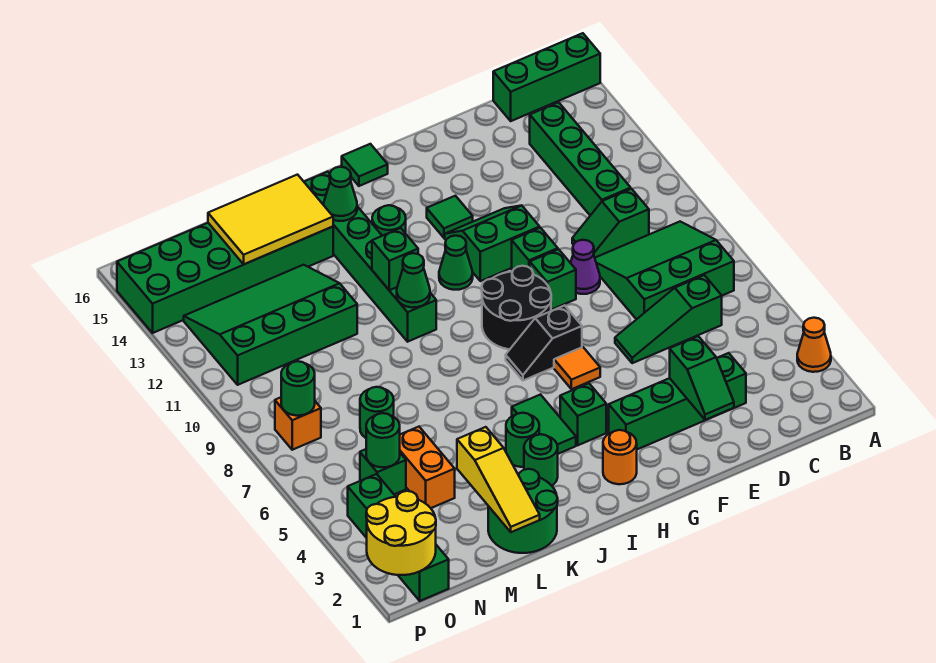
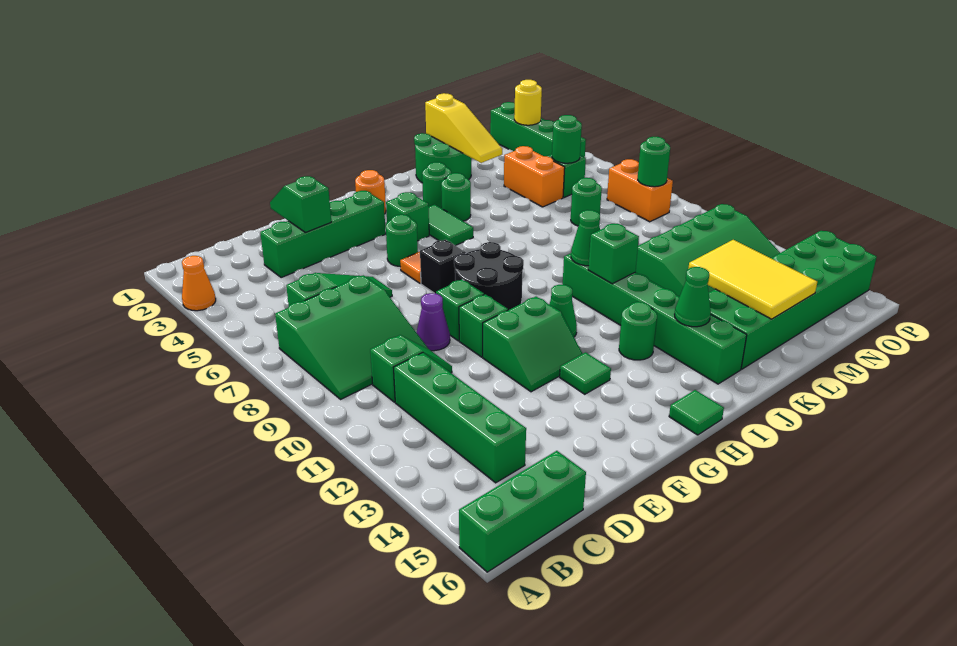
none -> green round brick G5 level 1
yellow tile K14:M15 level 2 -> yellow tile L13:M15 level 2
yellow slope L1:L3 level 2 top 3 -> yellow slope L1:L3 level 2 top 1
yellow round brick O1:P2 level 2 -> yellow round brick O2 level 2
orange brick O8 level 1 -> orange brick O7:O8 level 1

